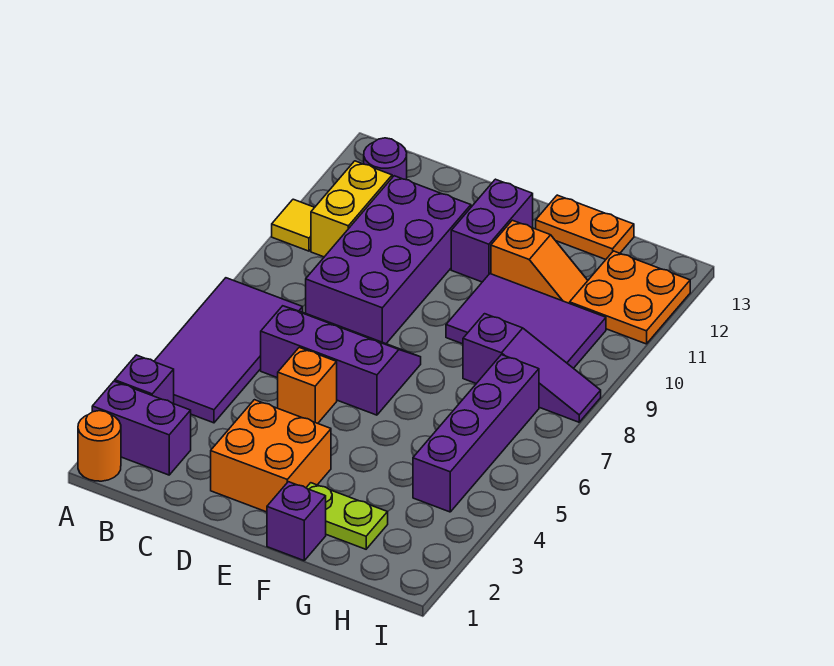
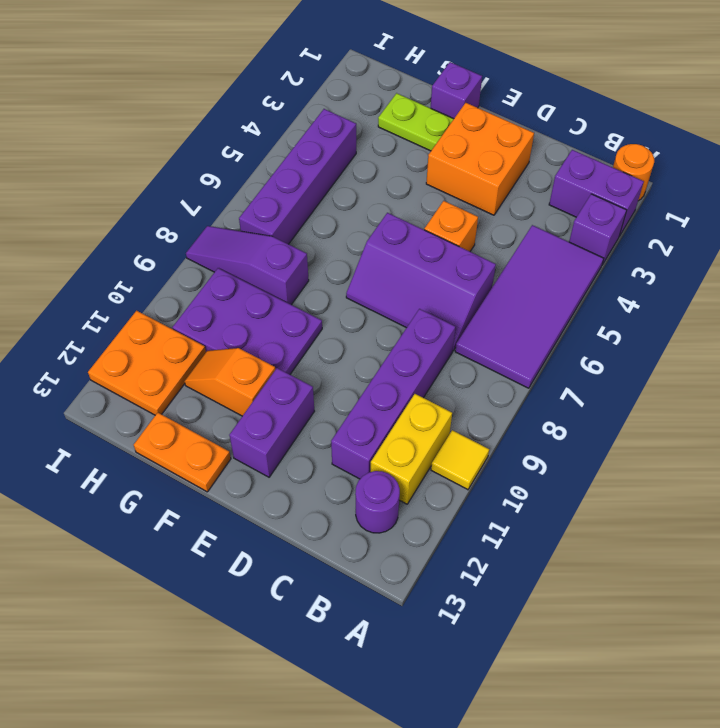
purple brick C8:D11 level 1 -> purple brick C8:C11 level 1
purple tile F9:H10 level 1 -> purple plate F9:H10 level 1

